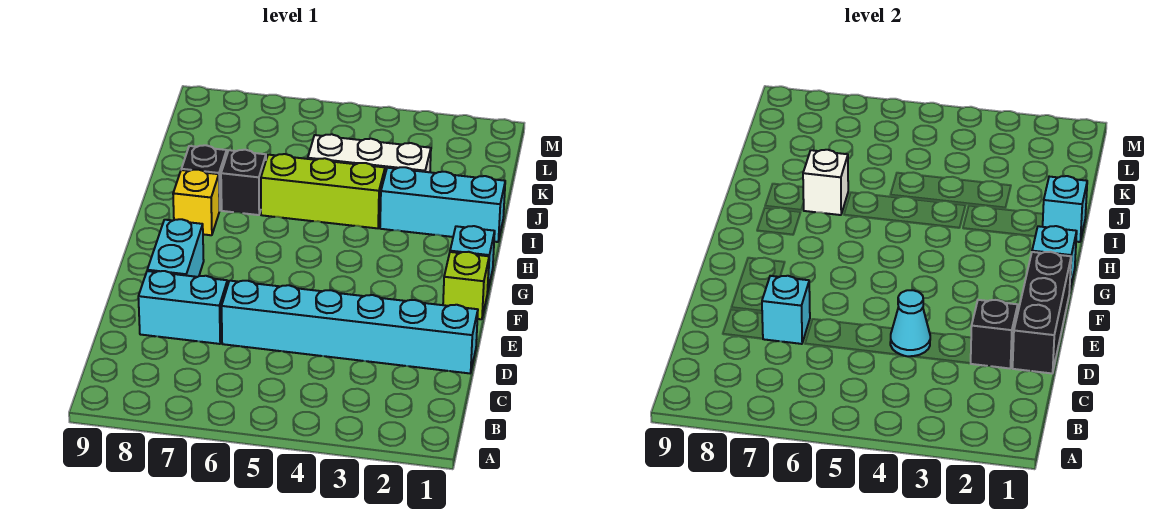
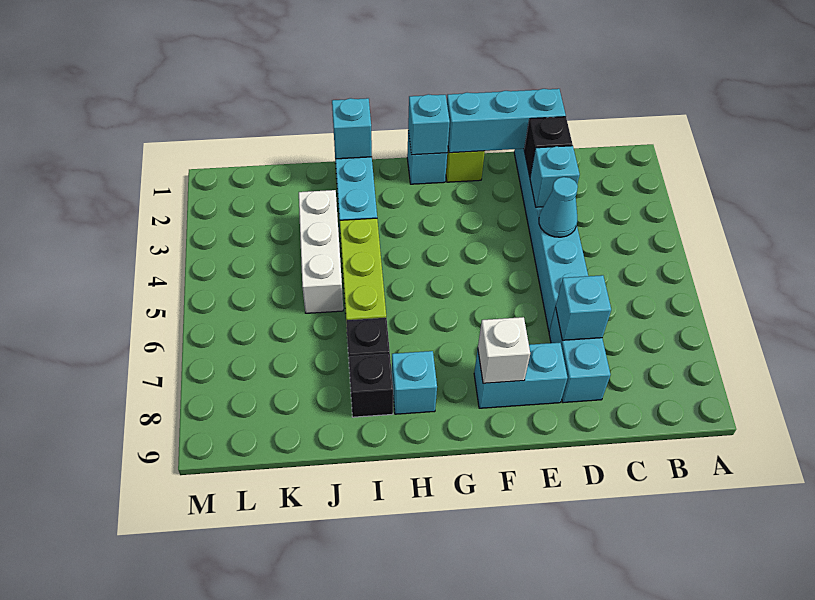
black brick D1:F1 level 2 -> cyan brick D1:F1 level 2
none -> cyan brick D3 level 2
yellow brick H8 level 1 -> cyan brick H8 level 1
white brick I7 level 2 -> white brick F8 level 2

